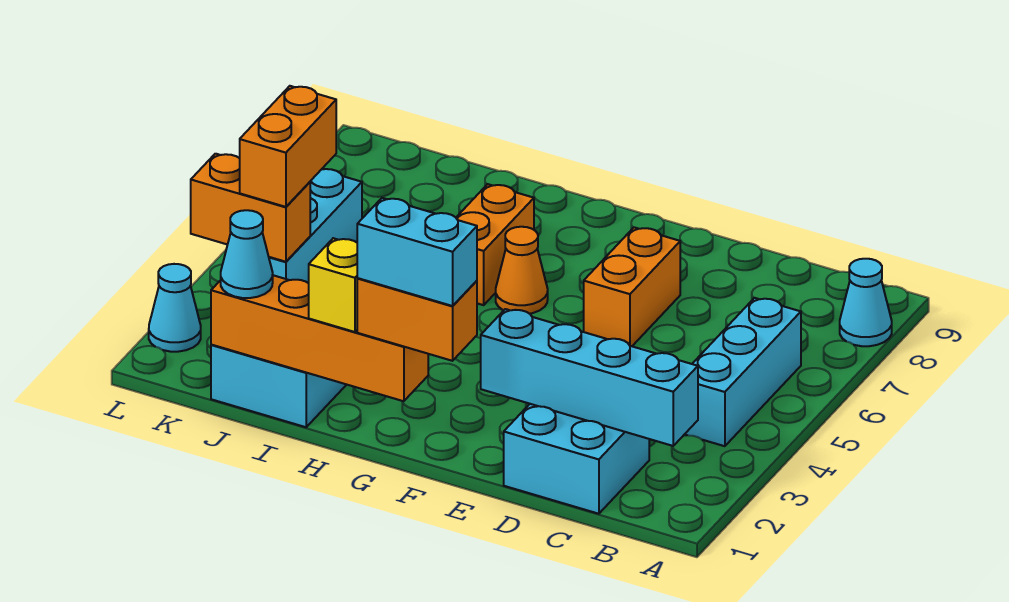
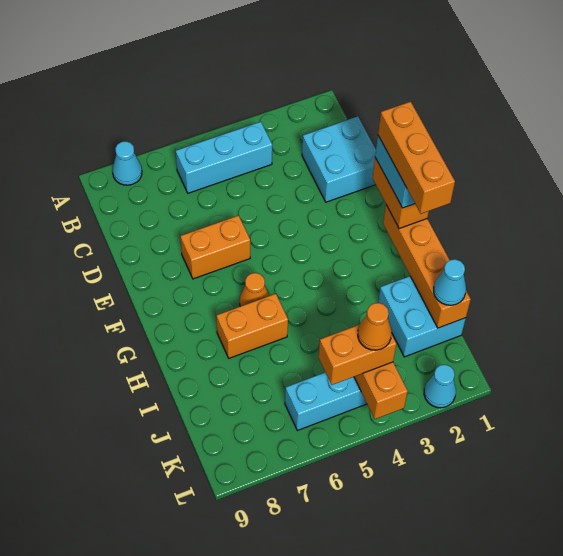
cyan brick B2:E2 level 2 -> none
none -> orange brick F1:H1 level 5
yellow brick H1 level 3 -> none
none -> orange cone K4 level 4

